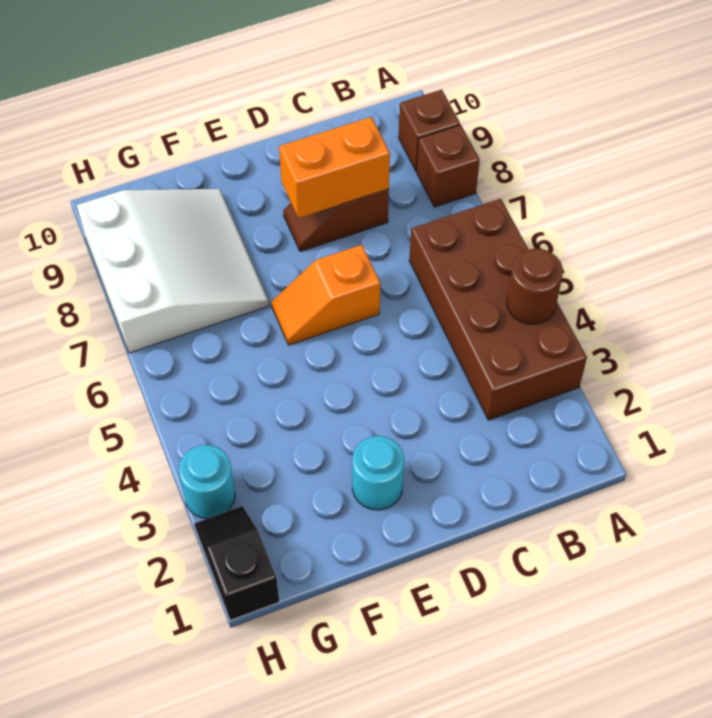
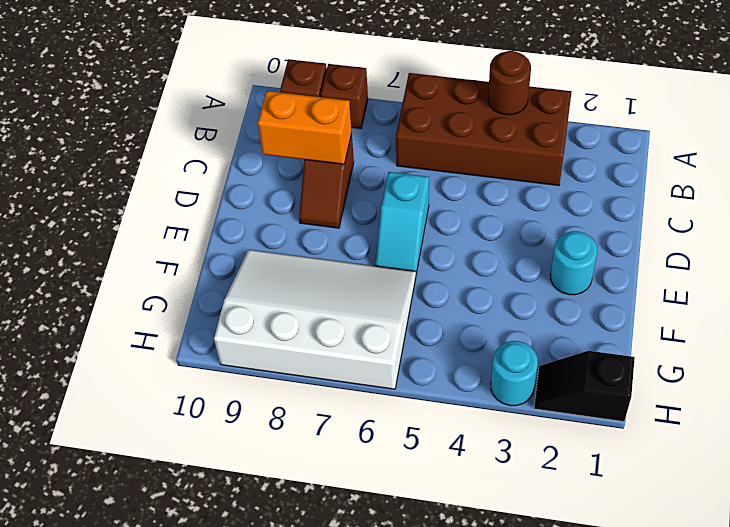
orange brick C8:D8 level 2 -> orange brick C8:C9 level 2
orange slope D6:E6 level 1 top D -> cyan slope D6:E6 level 1 top D
white slope F7:H9 level 1 top H -> white slope F6:H9 level 1 top H

